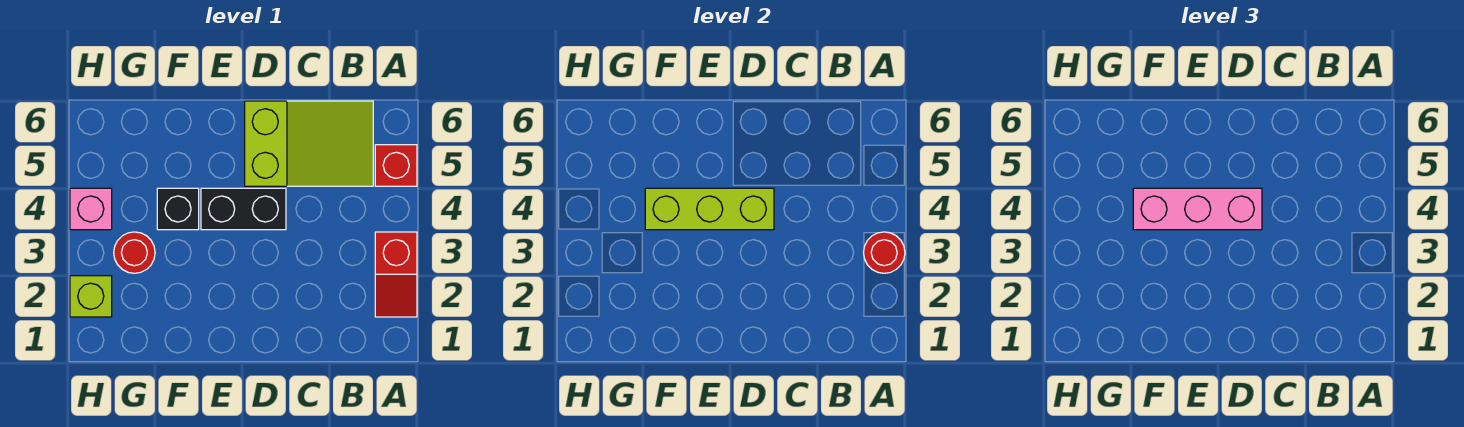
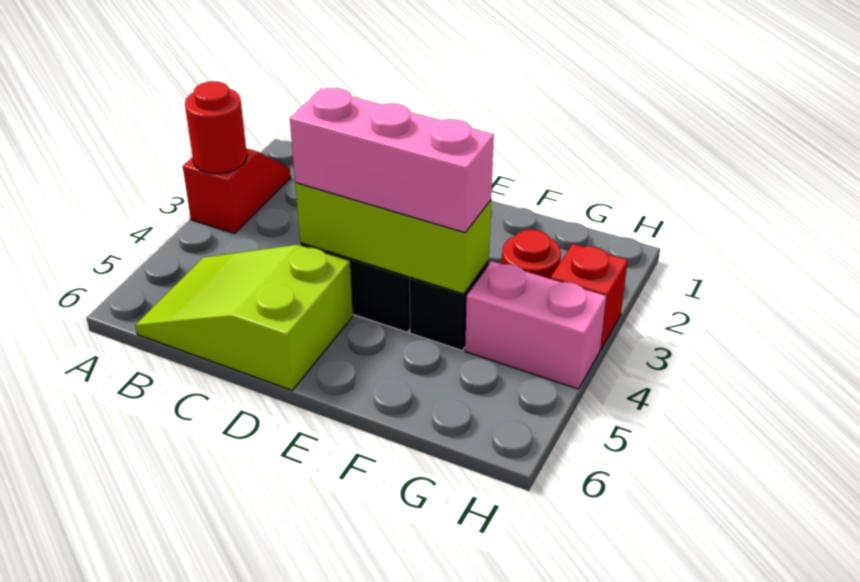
red brick A5 level 1 -> red brick H3 level 1
lime brick H2 level 1 -> none
pink brick H4 level 1 -> pink brick G4:H4 level 1

